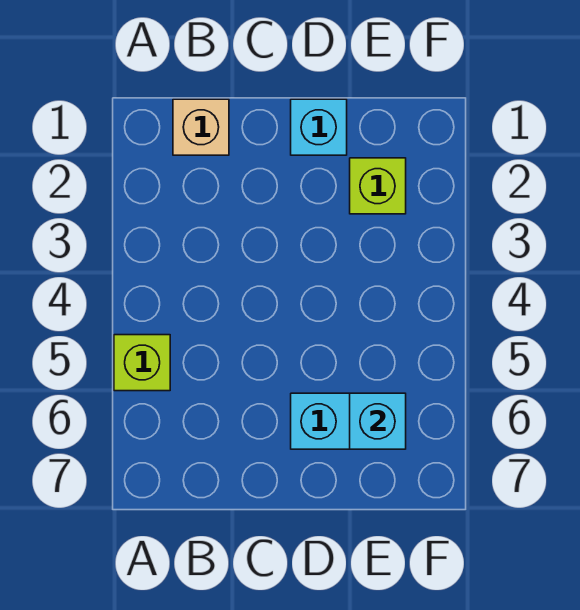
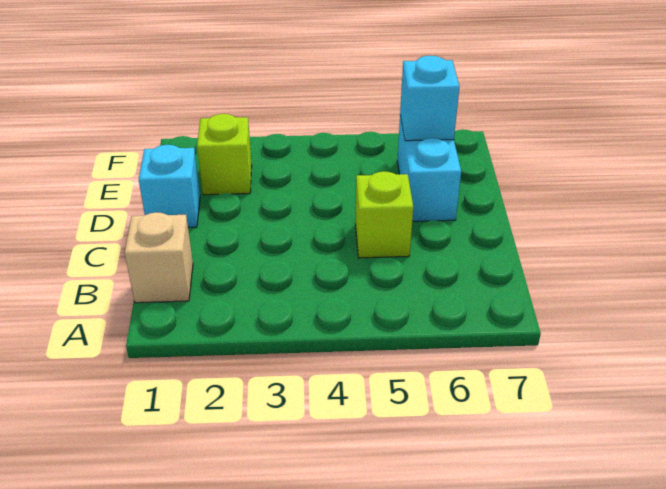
lime brick A5 level 1 -> lime brick C5 level 1

